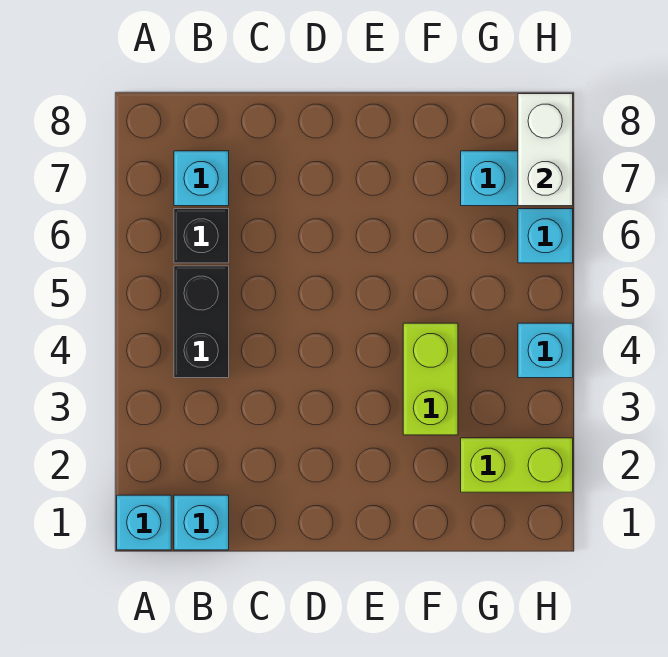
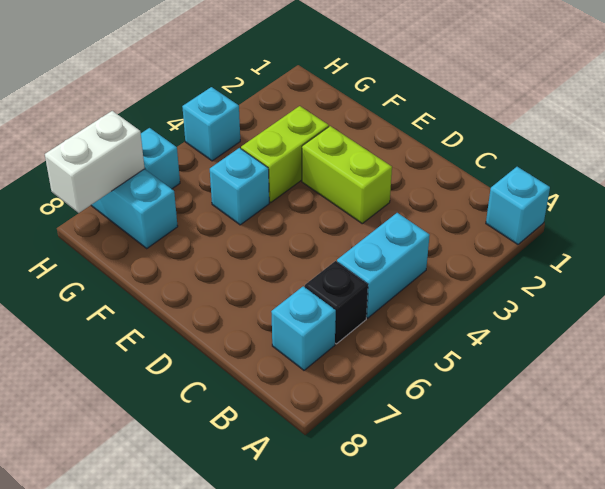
cyan brick B1 level 1 -> cyan brick F5 level 1
black brick B4:B5 level 1 -> cyan brick B4:B5 level 1
lime brick G2:H2 level 1 -> lime brick D3:E3 level 1

